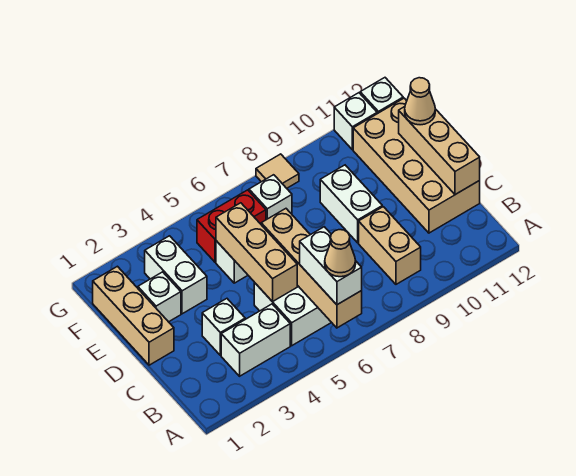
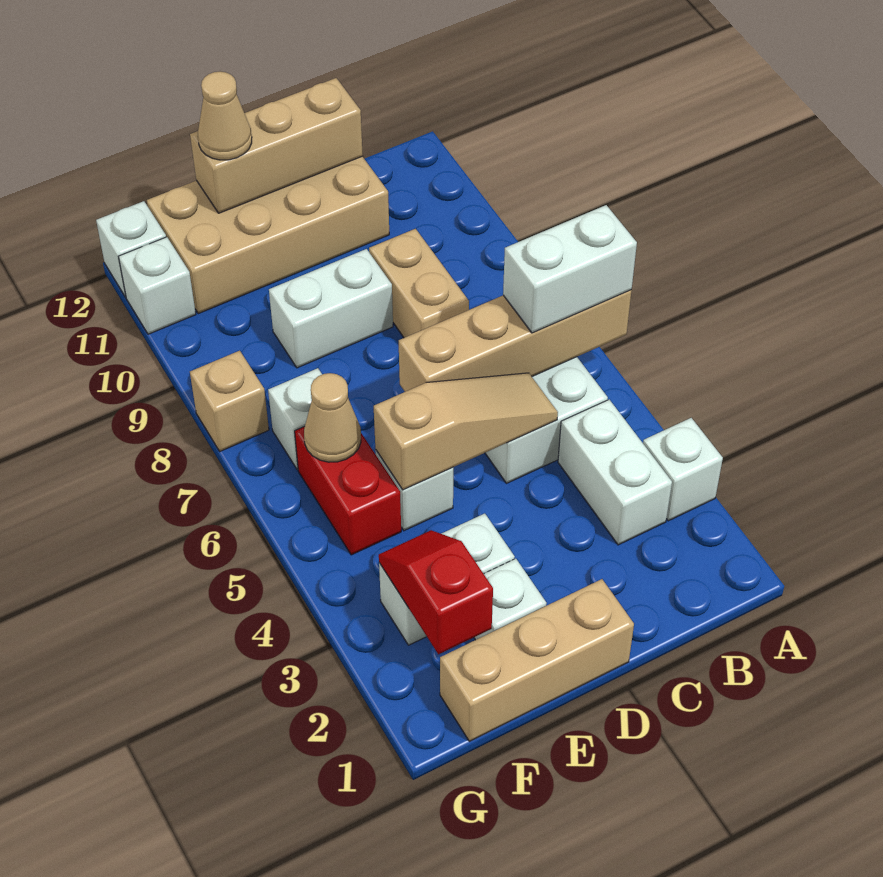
tan cone A6 level 4 -> tan cone F6 level 2
tan brick B9:C9 level 1 -> tan brick C8:C9 level 1
white brick C3 level 1 -> white brick A3 level 1
tan brick C5:E5 level 2 -> tan slope C5:E5 level 2 top E
none -> red slope F2:F3 level 2 top 2
tan tile G8 level 1 -> tan brick G8 level 1

